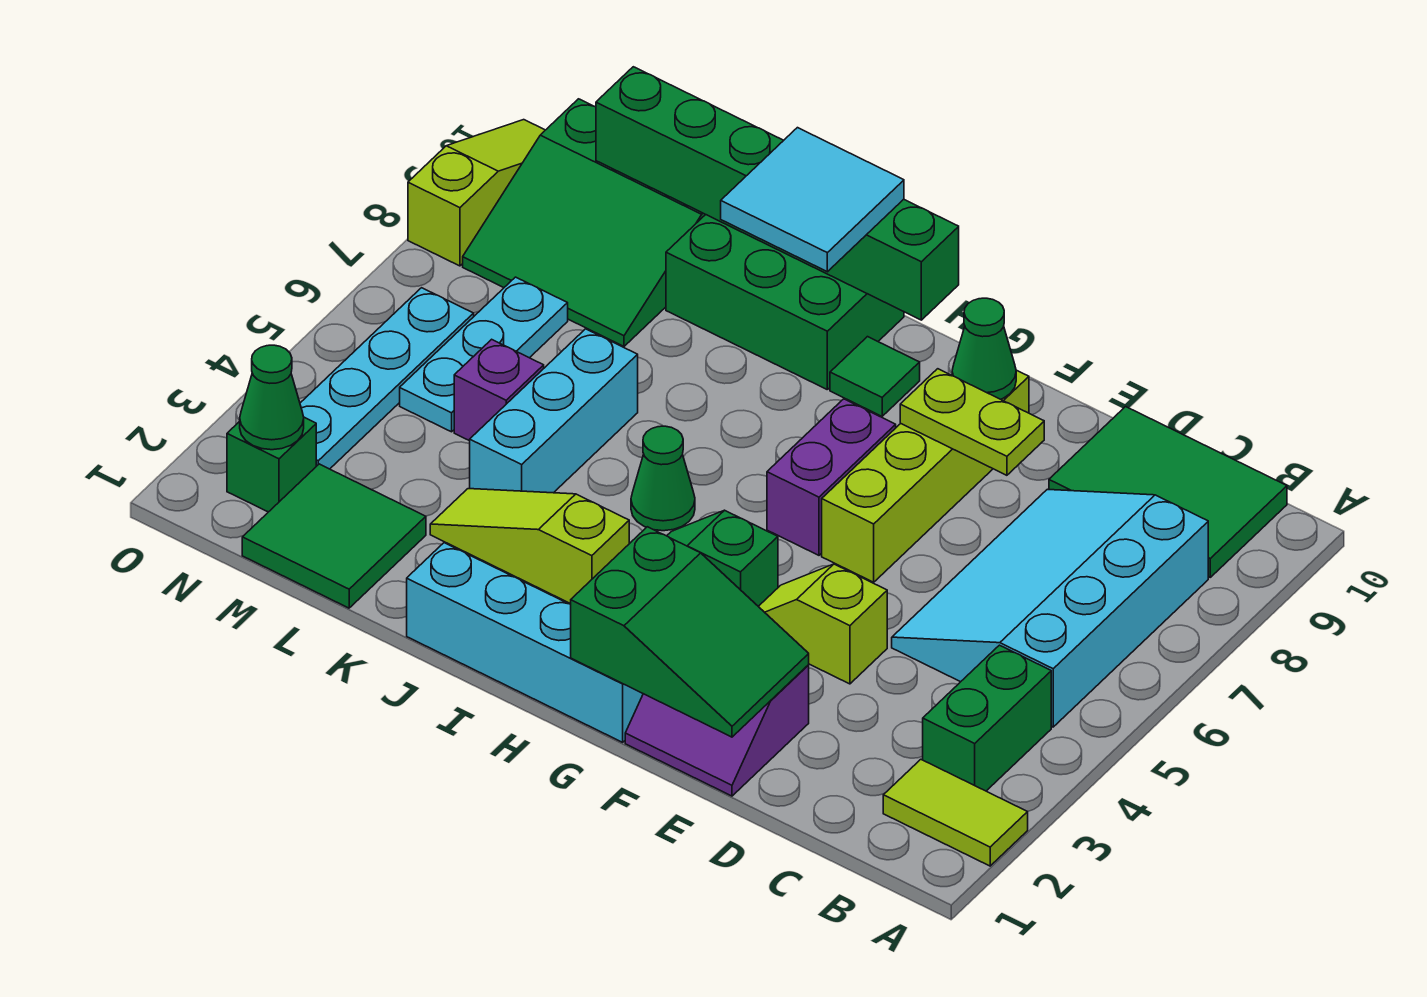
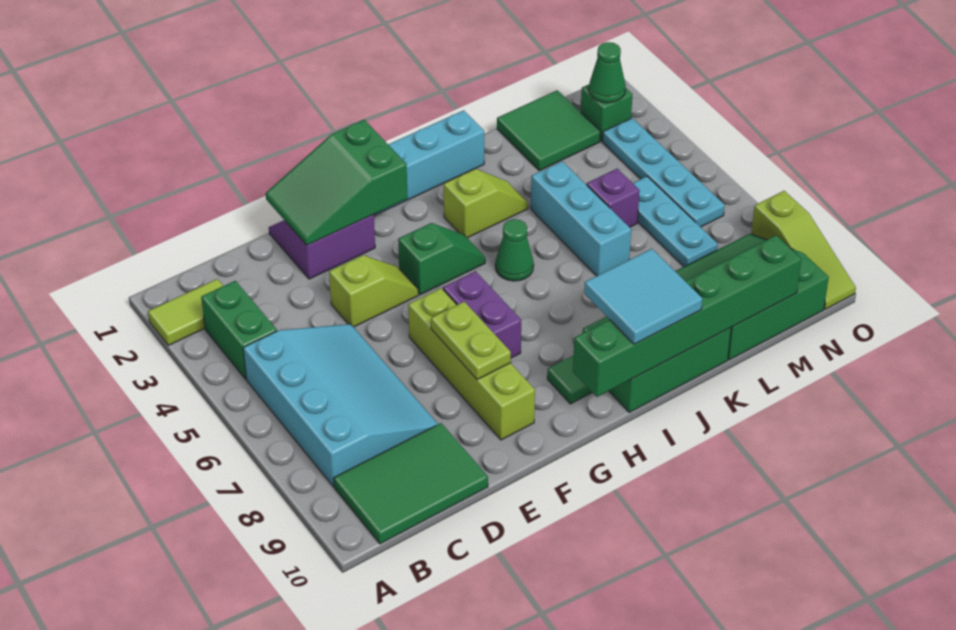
lime plate E8:F8 level 2 -> lime plate F7:F8 level 2
green cone F9 level 2 -> none
lime slope I3:K3 level 1 top I -> lime slope I3:J3 level 1 top I

